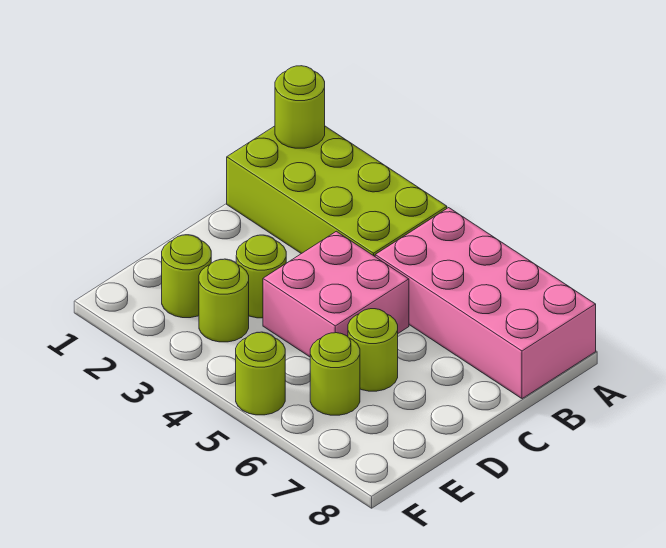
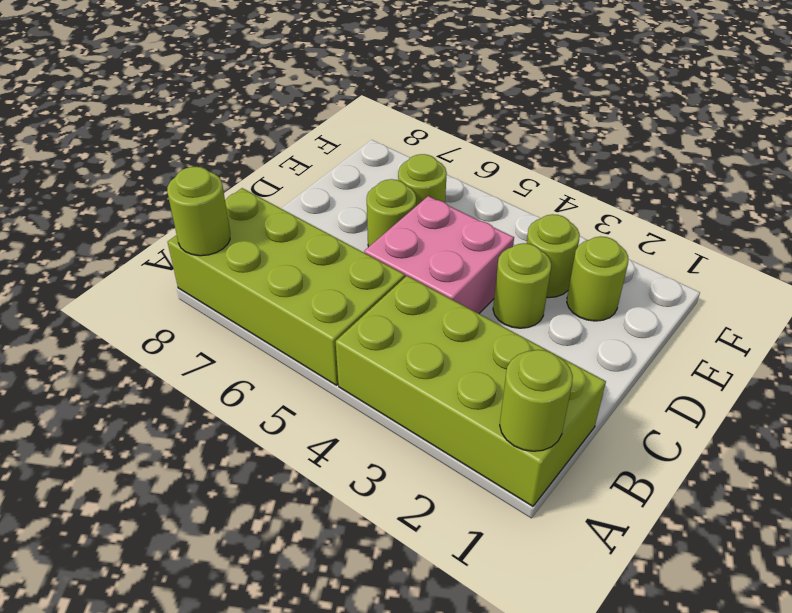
pink brick A5:B8 level 1 -> lime brick A5:B8 level 1
lime round brick F5 level 1 -> lime round brick A8 level 2

